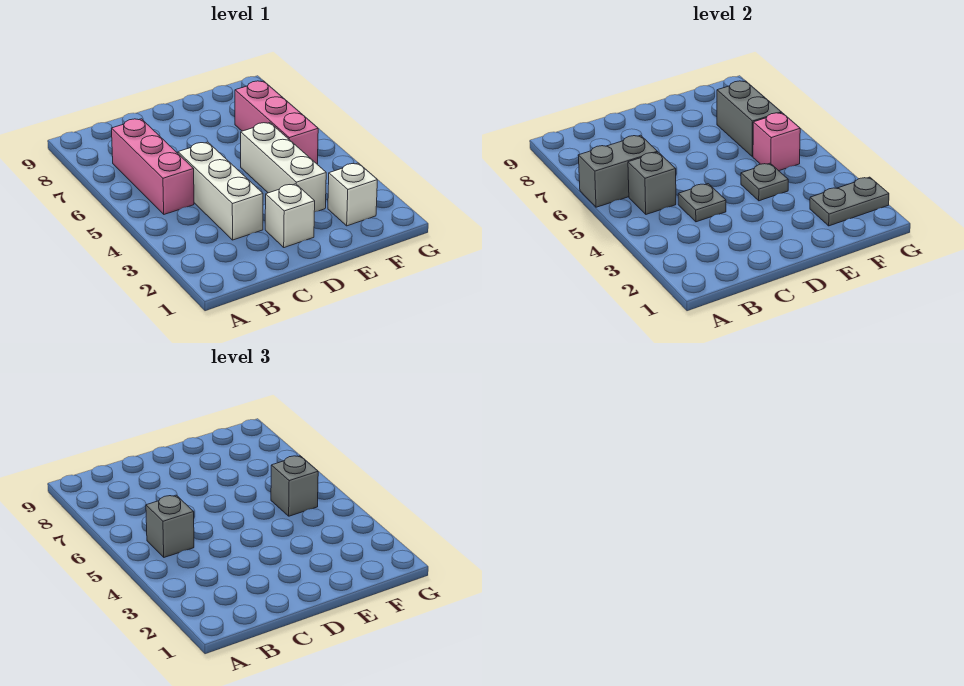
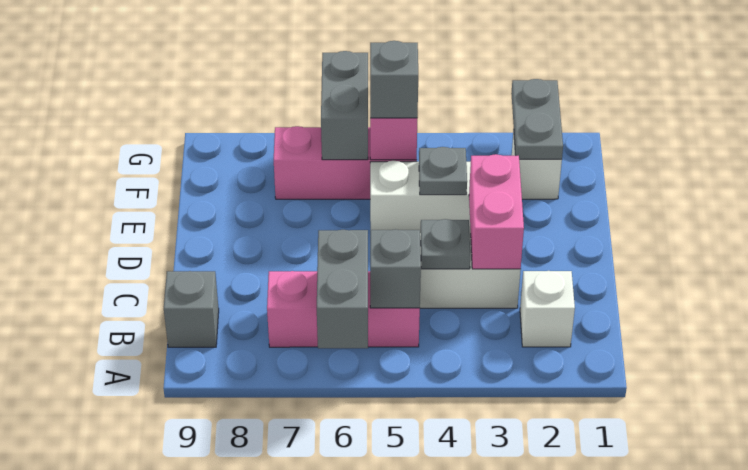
grey brick B5 level 3 -> grey brick B9 level 1
none -> pink brick C3:D3 level 2
white brick D2 level 1 -> white brick B2 level 1
grey brick F6:F7 level 2 -> grey brick F6:G6 level 2

